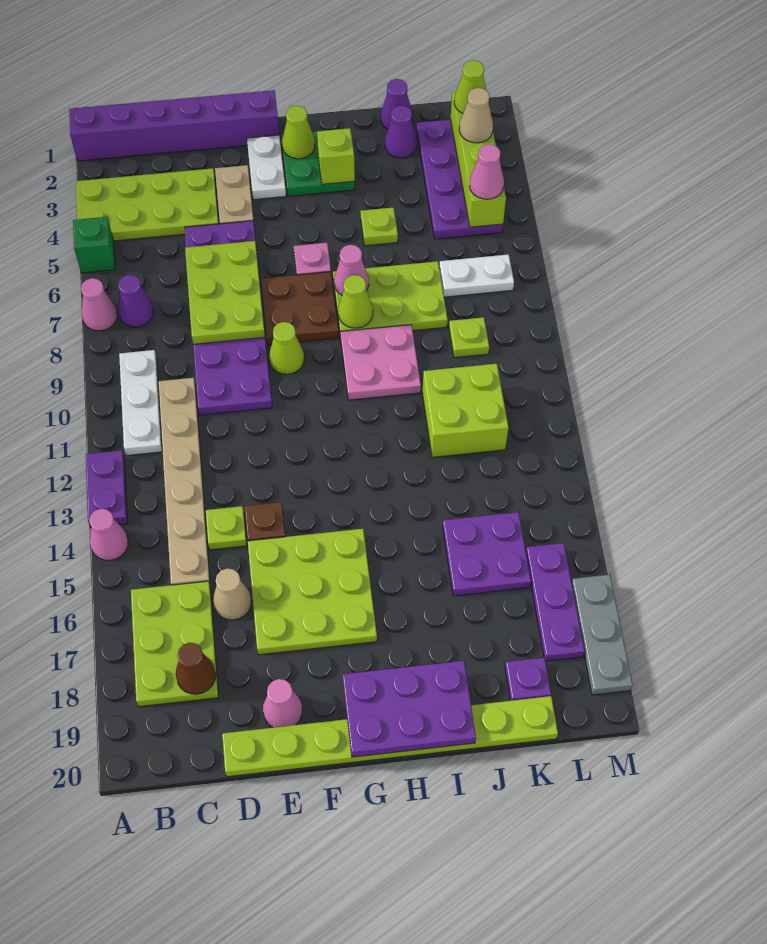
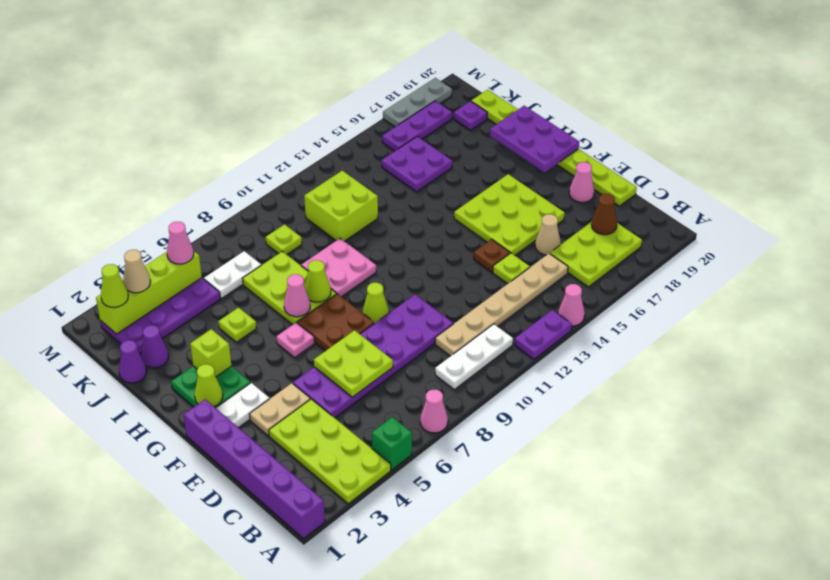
purple cone B7 level 1 -> none
lime plate D6:E8 level 2 -> lime plate D6:E7 level 2
white plate K7:L7 level 1 -> white plate K6:K7 level 1

